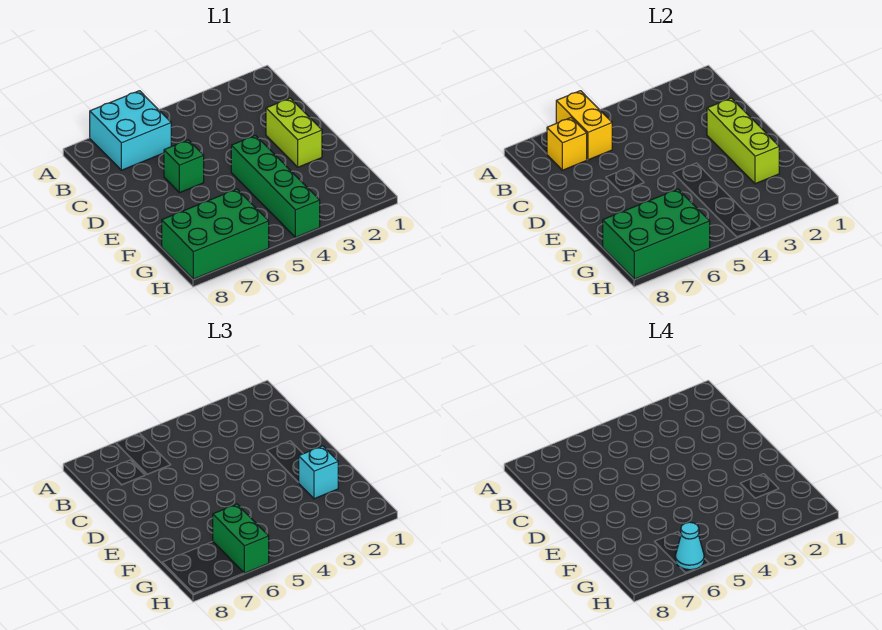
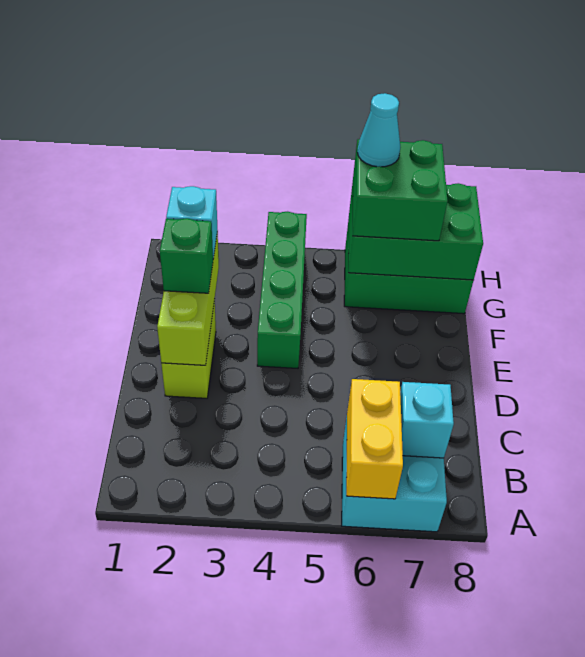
yellow brick B7 level 2 -> cyan brick B7 level 2
green brick D6 level 1 -> green brick E2 level 3
green brick G6:H6 level 3 -> green brick G6:H7 level 3

